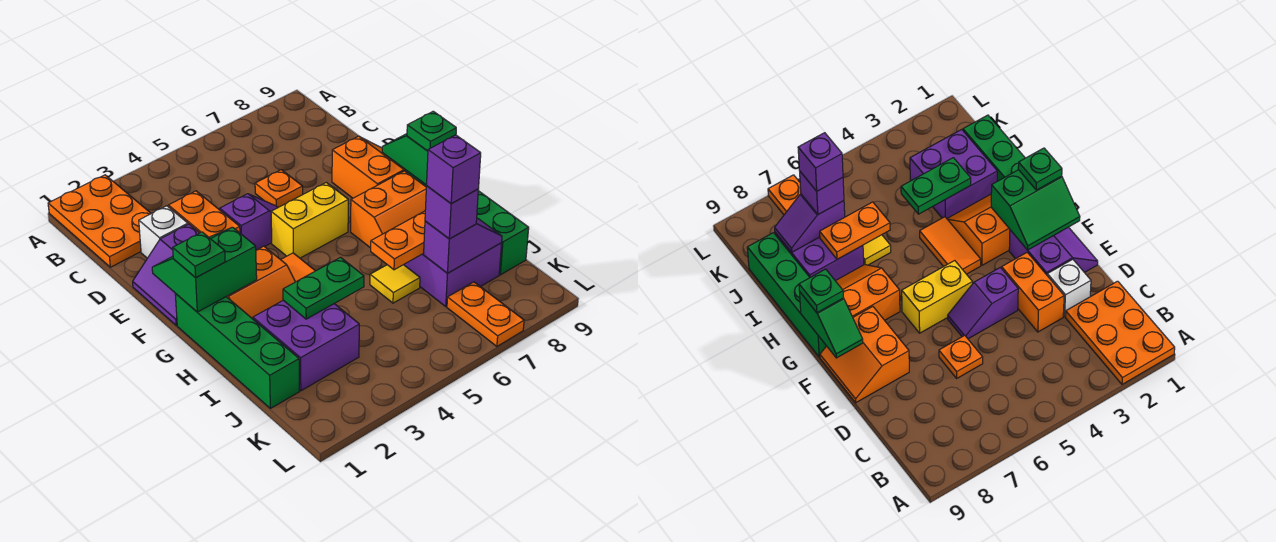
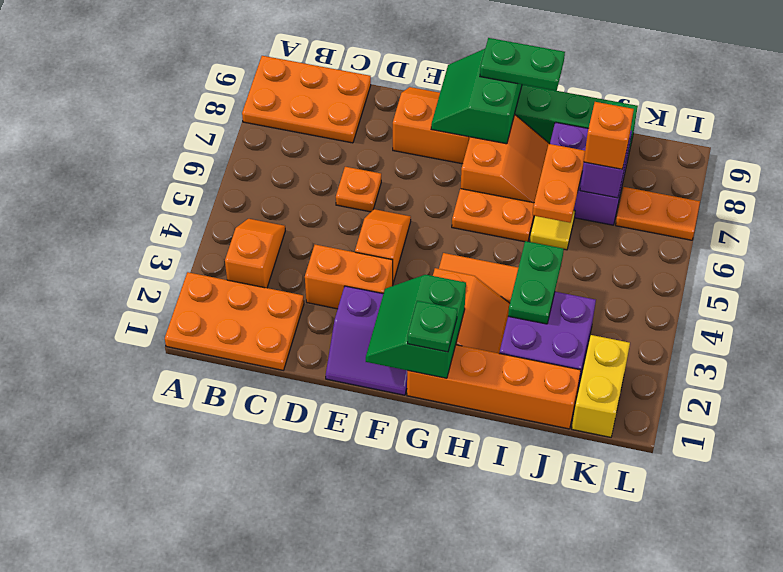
none -> orange plate A8:C9 level 1
none -> orange slope B3:B4 level 1 top 3
white brick D2 level 1 -> none
purple slope E4:E5 level 1 top 4 -> orange slope E4:E5 level 1 top 4
yellow brick F5:F6 level 1 -> yellow brick K1:K2 level 1
green slope F9:G9 level 2 top G -> green slope F8:G9 level 2 top G
green brick G1:J1 level 1 -> orange brick G1:J1 level 1
none -> orange plate G6:H6 level 1
green plate G9 level 3 -> green plate G9:H9 level 3
purple brick J7 level 3 -> orange brick J7 level 3
purple brick J7 level 4 -> none

